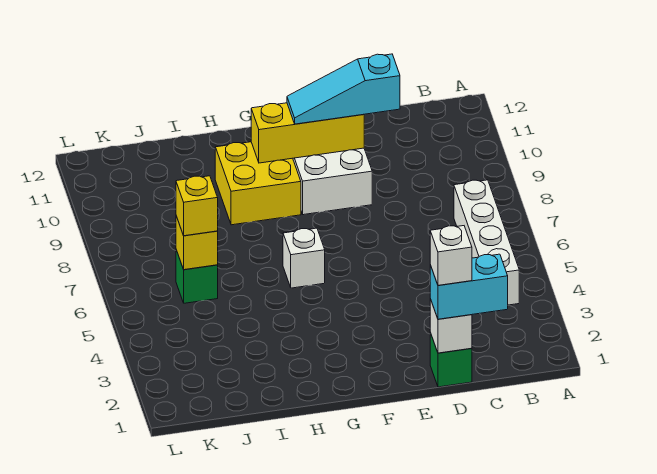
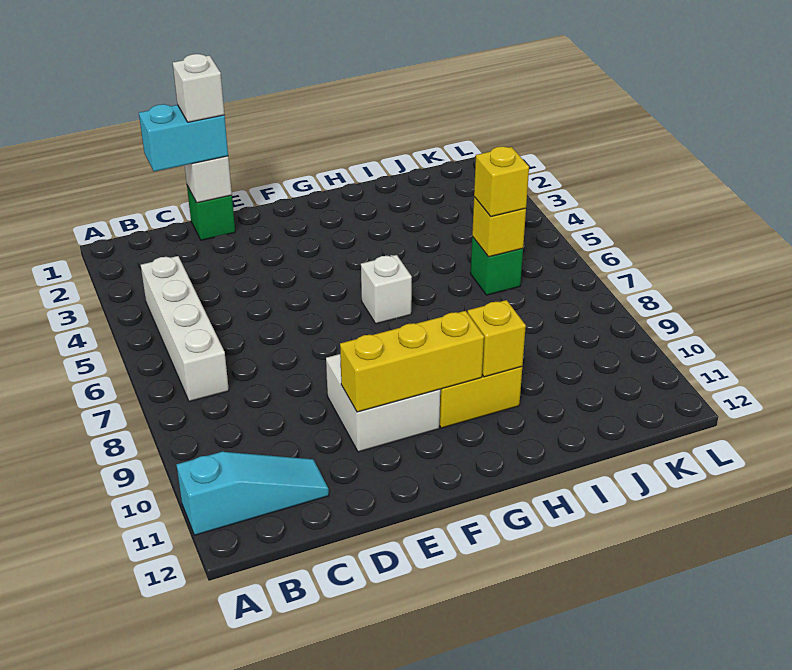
cyan slope D10:F10 level 3 top D -> cyan slope A11:C11 level 1 top A
none -> yellow brick H10 level 2

